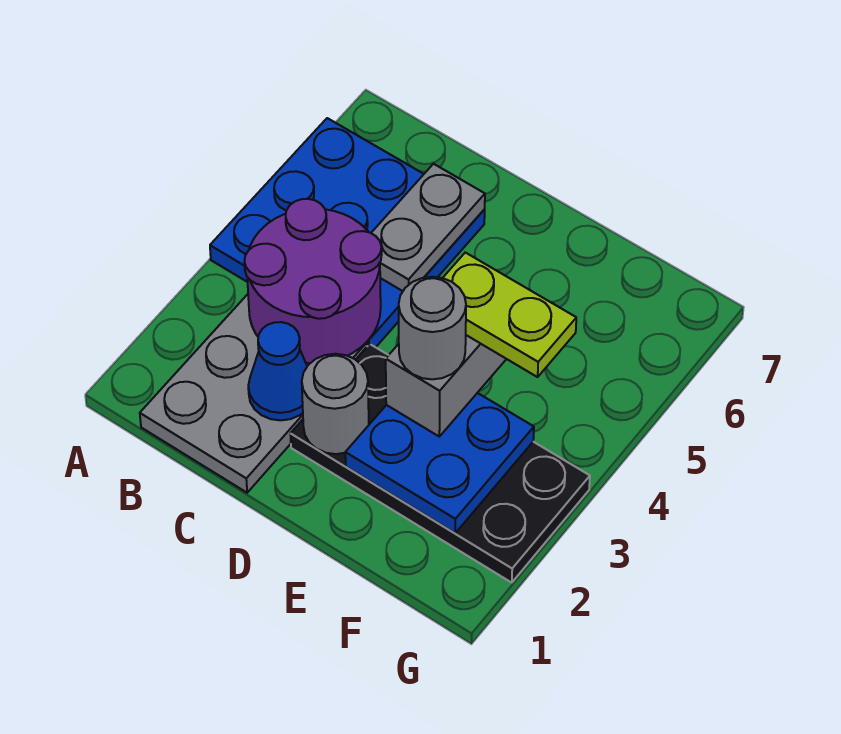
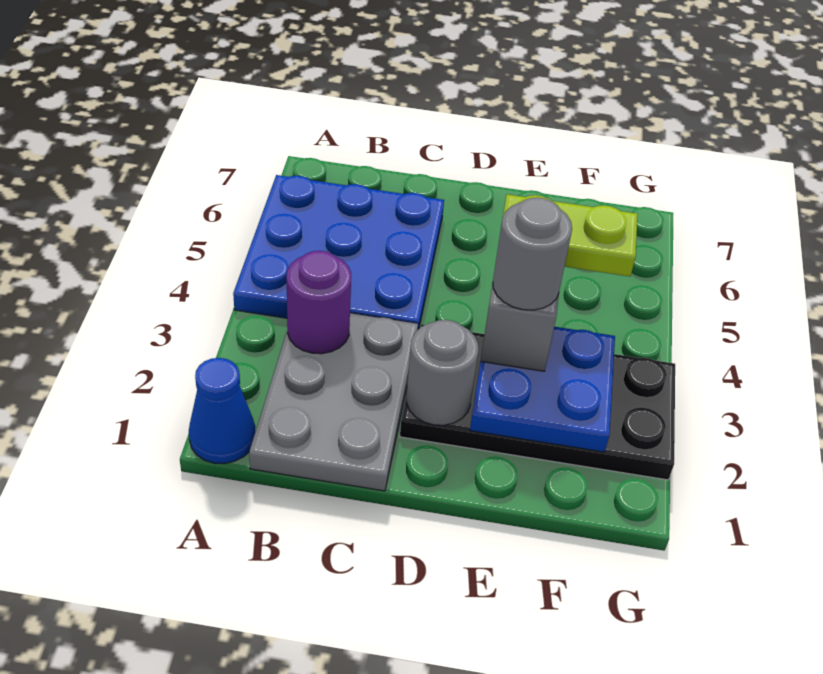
purple round brick B3:C4 level 2 -> purple round brick B3 level 2
blue cone C2 level 2 -> blue cone A1 level 1
grey plate C5:C6 level 2 -> none

